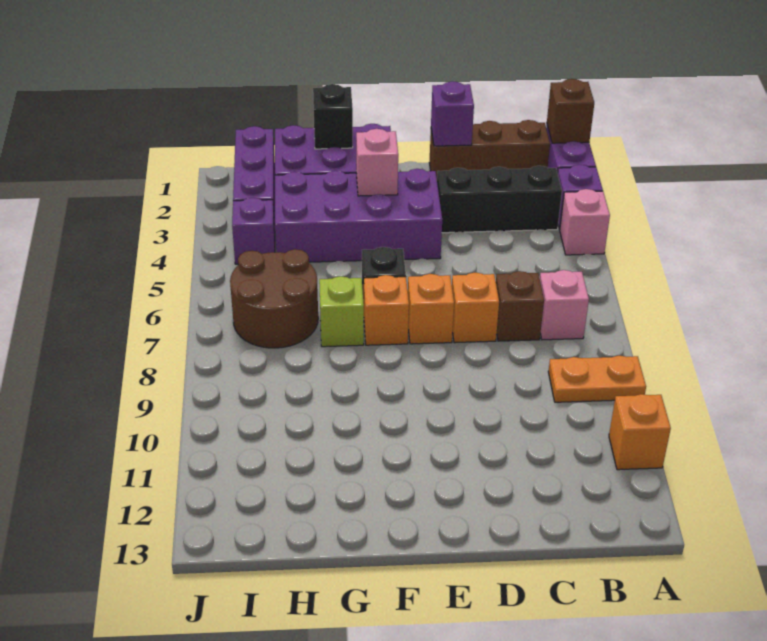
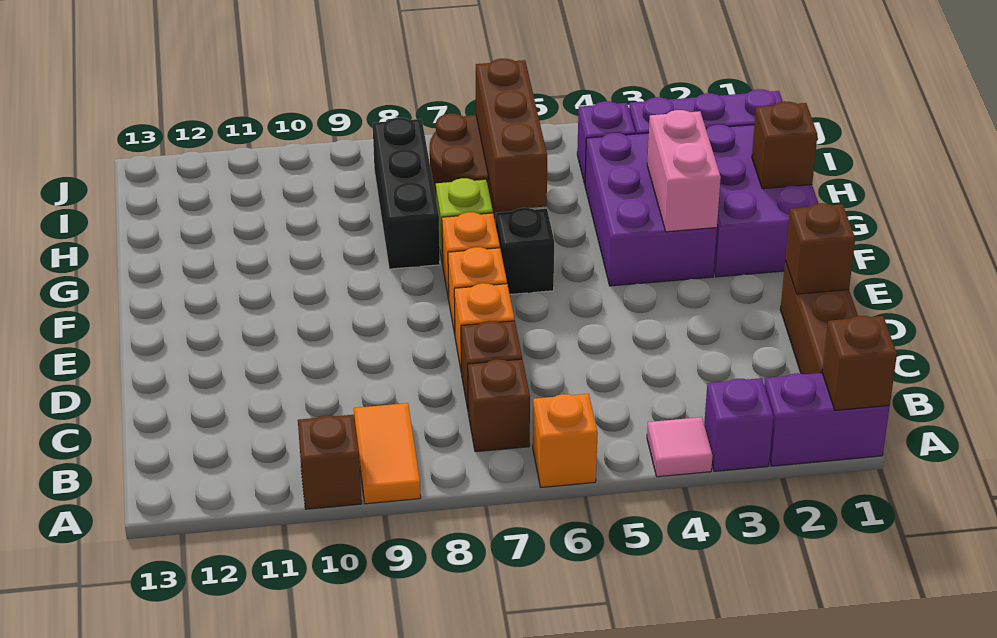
pink brick A4 level 1 -> pink tile A4 level 1
orange plate A9:B9 level 1 -> orange tile A9:B9 level 1
none -> brown brick A10 level 1
orange brick A11 level 1 -> orange brick A6 level 1
black brick B3:D3 level 1 -> black brick G8:I8 level 1
pink brick B7 level 1 -> brown brick B7 level 1
purple brick D1 level 2 -> brown brick D1 level 2
purple brick E3:H4 level 1 -> purple brick F3:H4 level 1
pink brick F3 level 2 -> pink brick F3:G3 level 2
black brick G1 level 2 -> brown brick G1 level 2
none -> brown brick G6:I6 level 2

